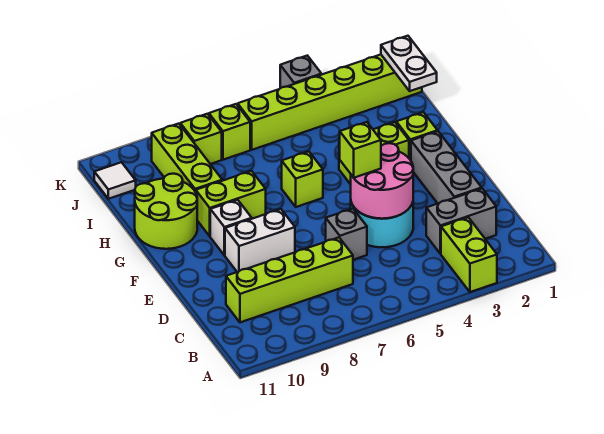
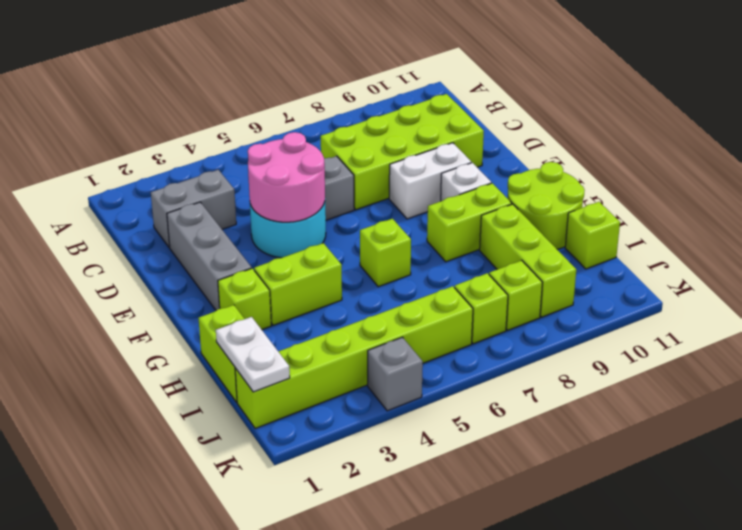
lime brick A3:B3 level 1 -> lime brick H1:I1 level 1
lime brick C7:C10 level 1 -> lime brick C7:D10 level 1
lime brick E5 level 3 -> lime brick I11 level 1
white tile J11 level 1 -> none

